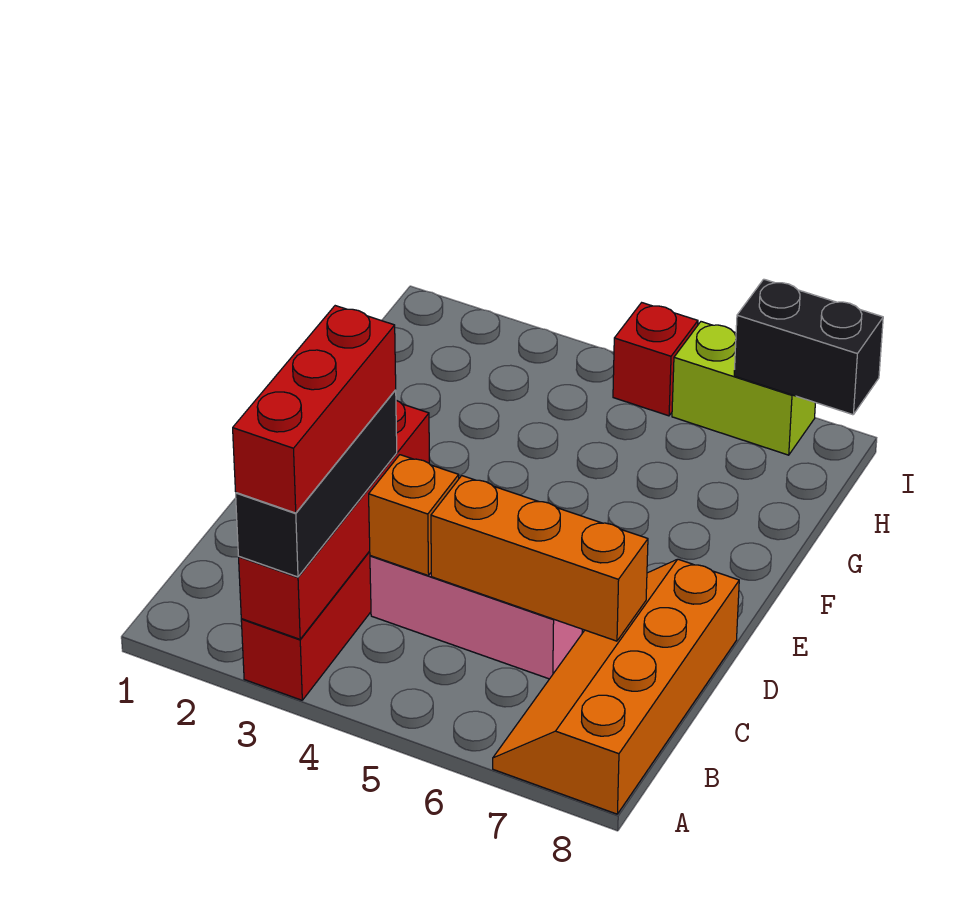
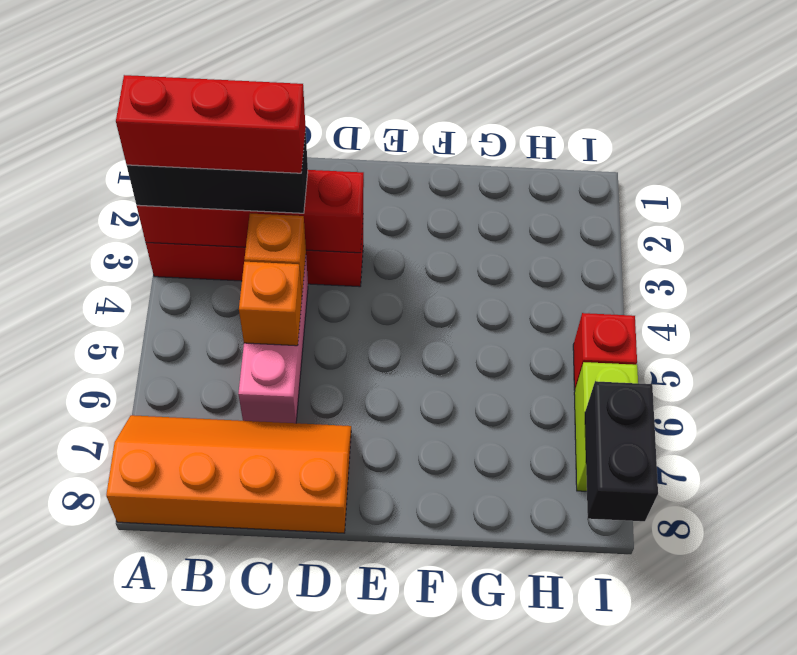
orange brick C5:C7 level 2 -> orange brick C5 level 2

